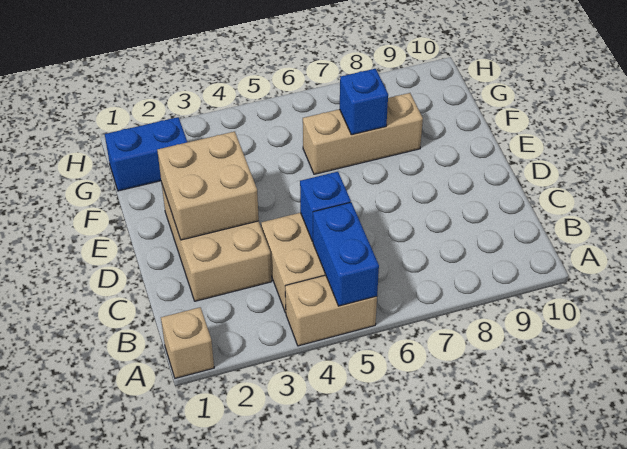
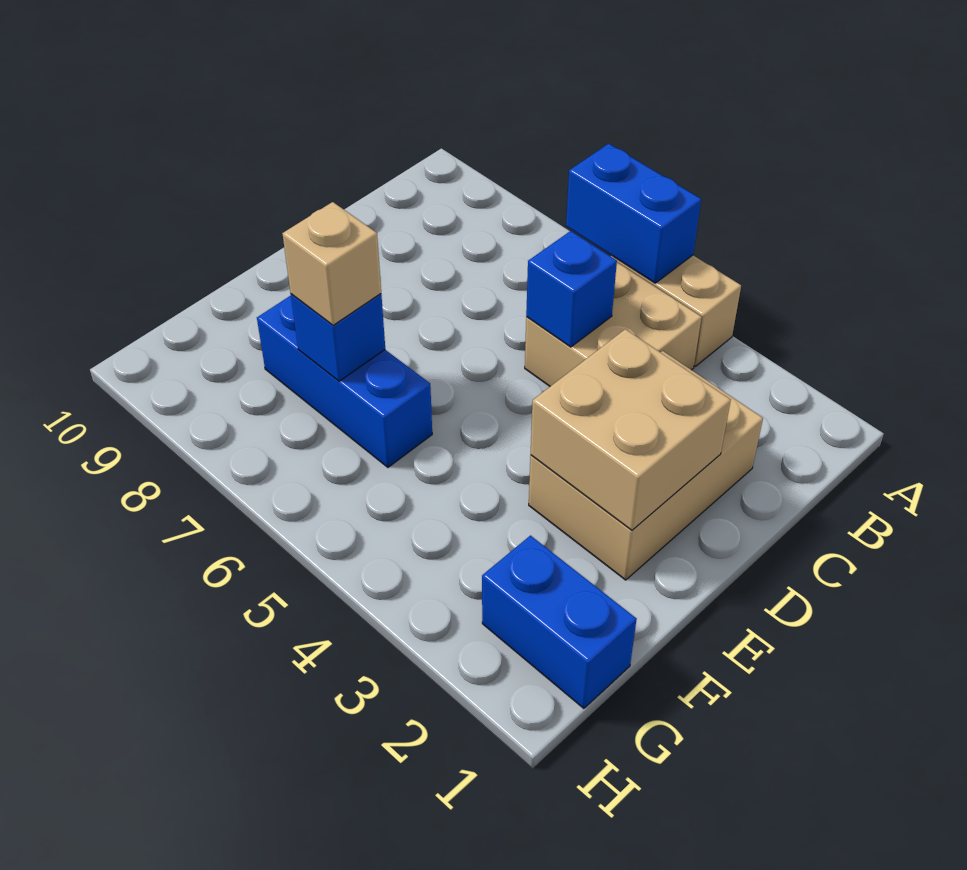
tan brick A1 level 1 -> tan brick F7 level 3
blue brick A5:B5 level 2 -> blue brick A5:A6 level 2
tan brick F6:F8 level 1 -> blue brick F6:F8 level 1

